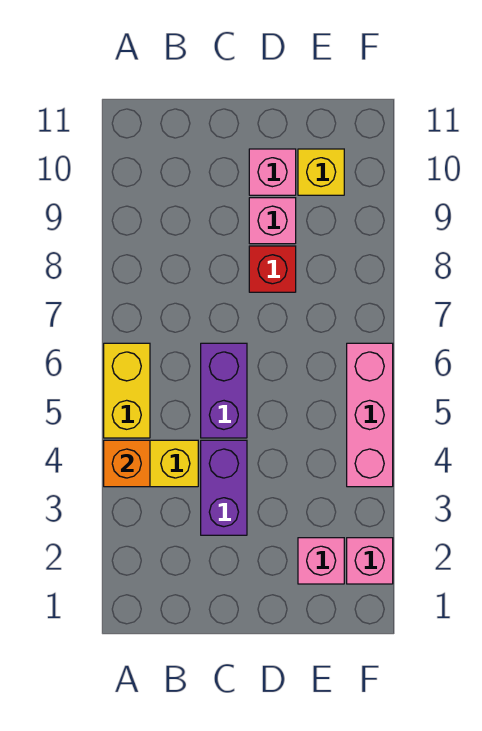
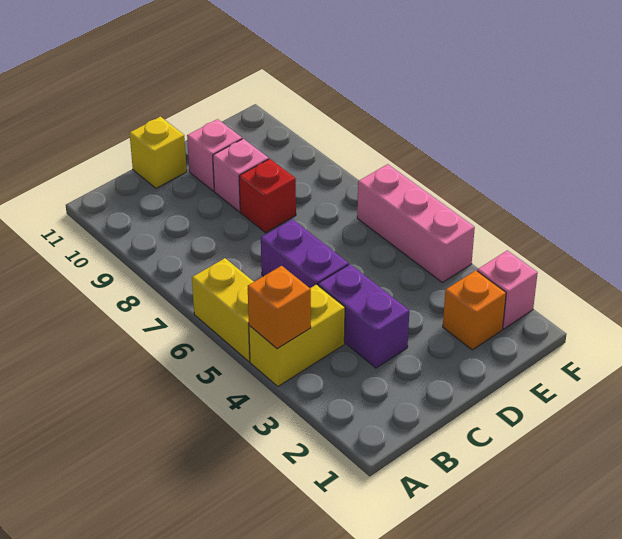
pink brick E2 level 1 -> orange brick E2 level 1
yellow brick E10 level 1 -> yellow brick C11 level 1

